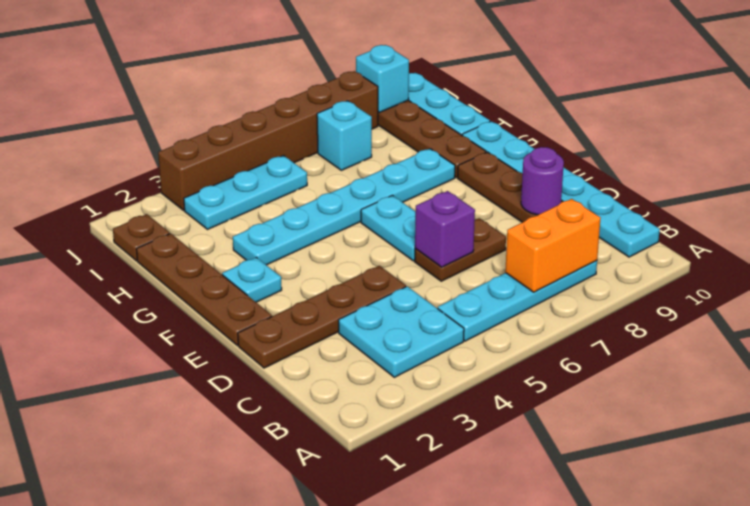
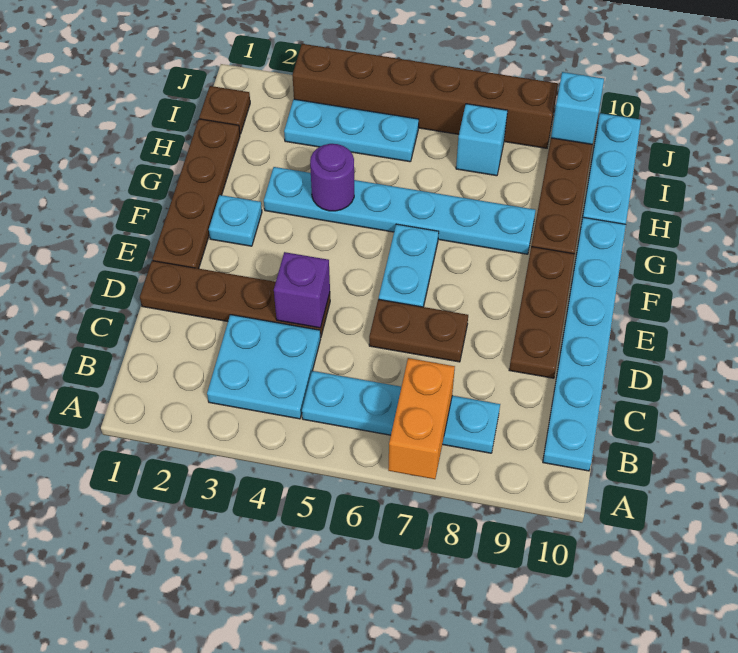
orange brick B7:B8 level 2 -> orange brick A7:B7 level 2
purple brick D6 level 2 -> purple brick D4 level 2
purple round brick D9 level 2 -> purple round brick G4 level 2

